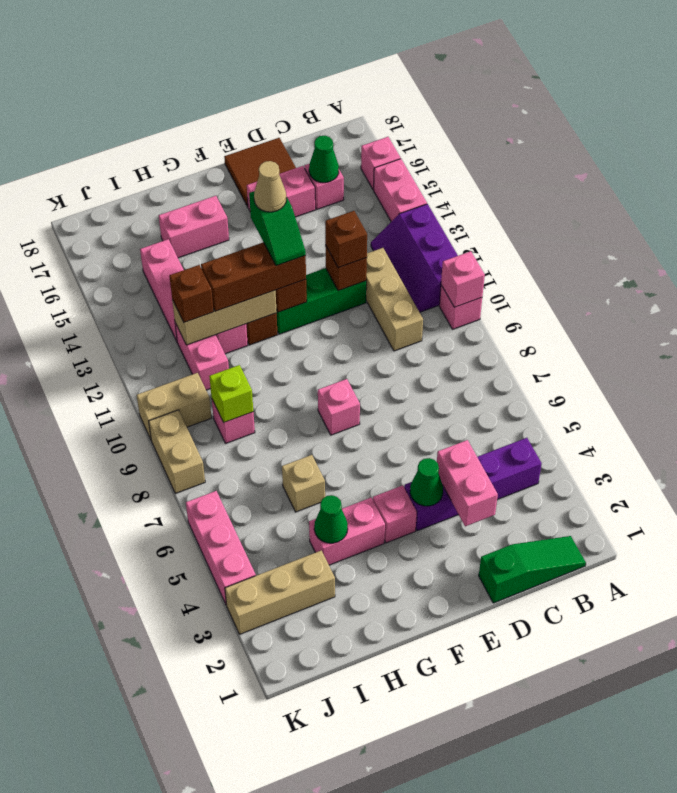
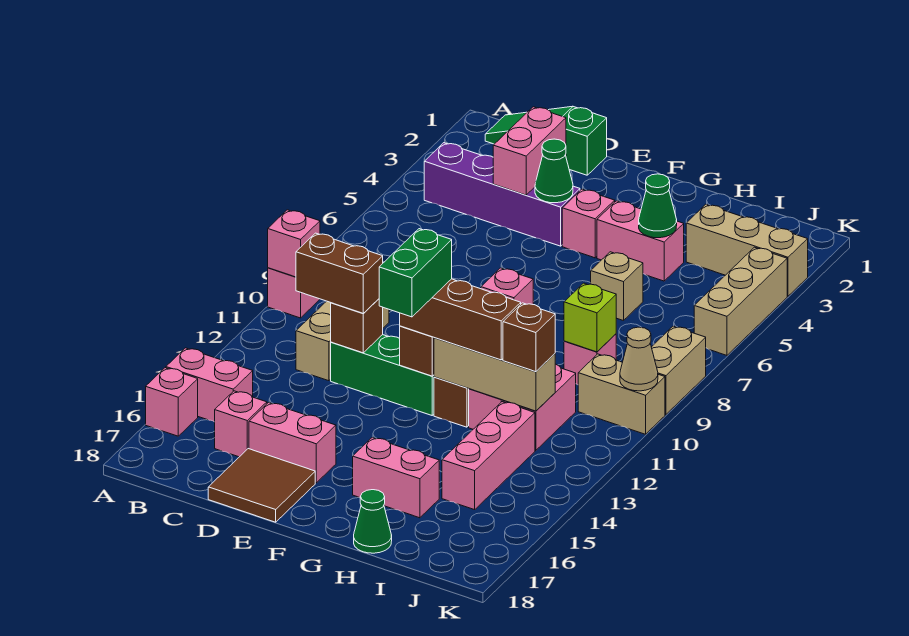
purple slope A11:B13 level 1 top A -> none
pink brick A14:A15 level 1 -> pink brick A15:B15 level 1
green cone C16 level 2 -> green cone H18 level 1
brown brick D12 level 3 -> brown brick C12:D12 level 3
green slope F12:F13 level 4 top 13 -> green brick F12:F13 level 4
tan cone F13 level 5 -> tan cone K10 level 2
pink brick K4:K6 level 1 -> tan brick K4:K6 level 1

